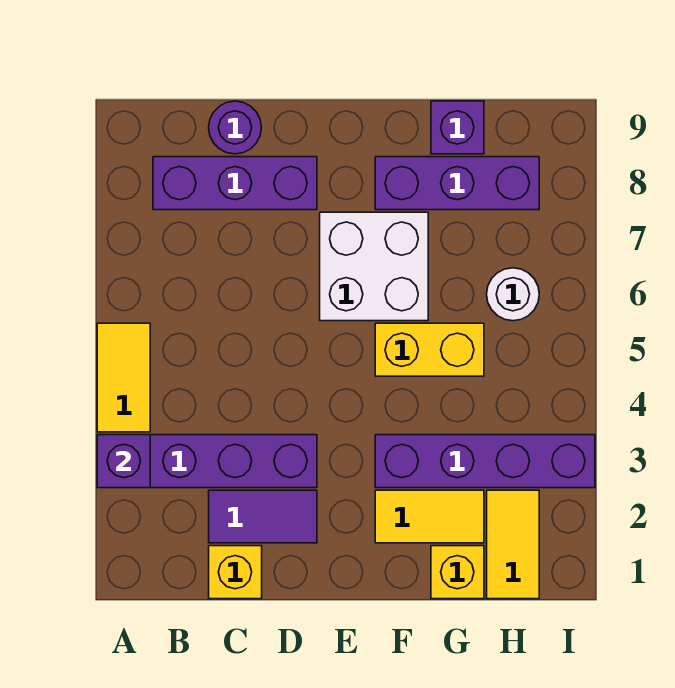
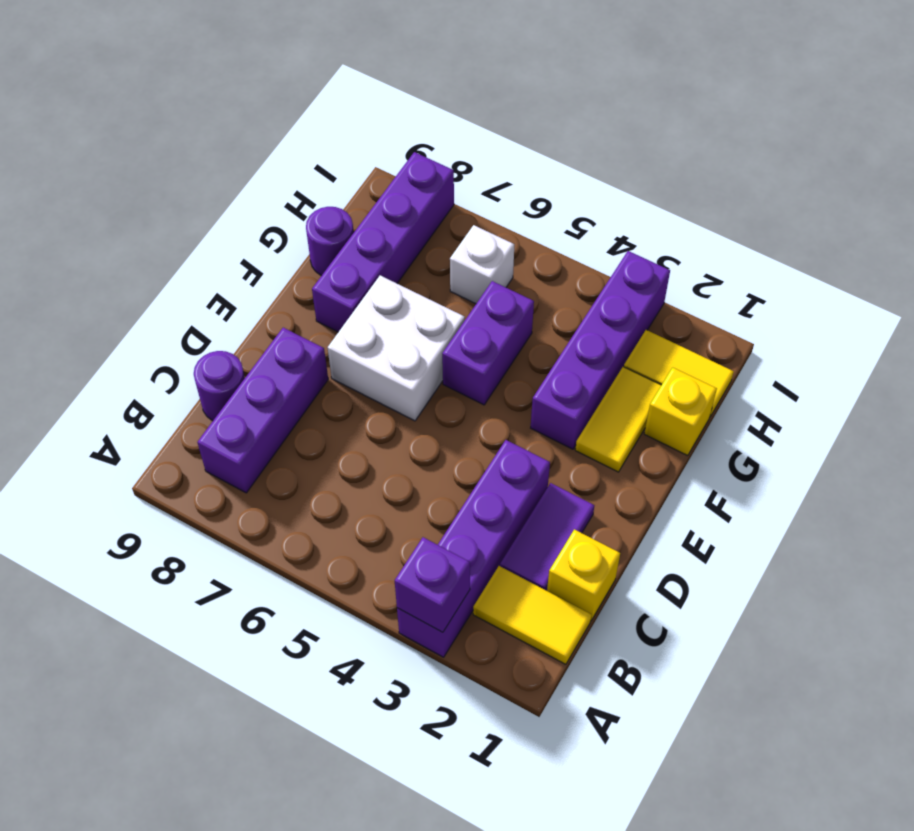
yellow tile A4:A5 level 1 -> yellow tile B1:B2 level 1
yellow brick F5:G5 level 1 -> purple brick F5:G5 level 1
purple brick F8:H8 level 1 -> purple brick F8:I8 level 1
purple brick G9 level 1 -> purple round brick G9 level 1
white round brick H6 level 1 -> white brick H6 level 1

